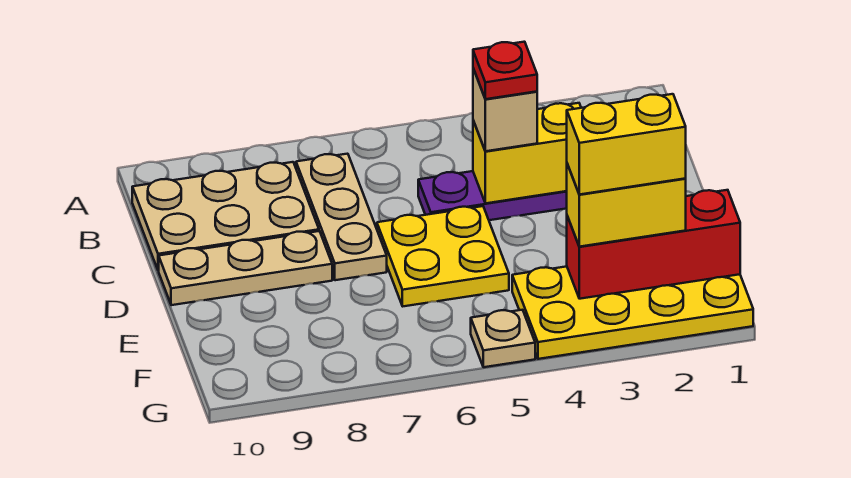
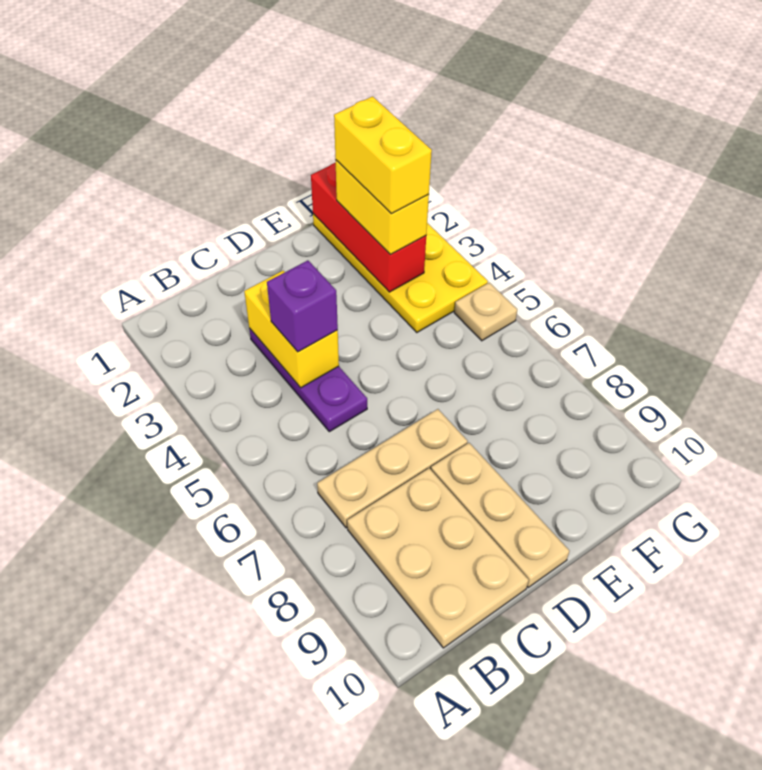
tan brick C4 level 3 -> purple brick C4 level 3
red plate C4 level 4 -> none
yellow plate D5:E6 level 1 -> none

